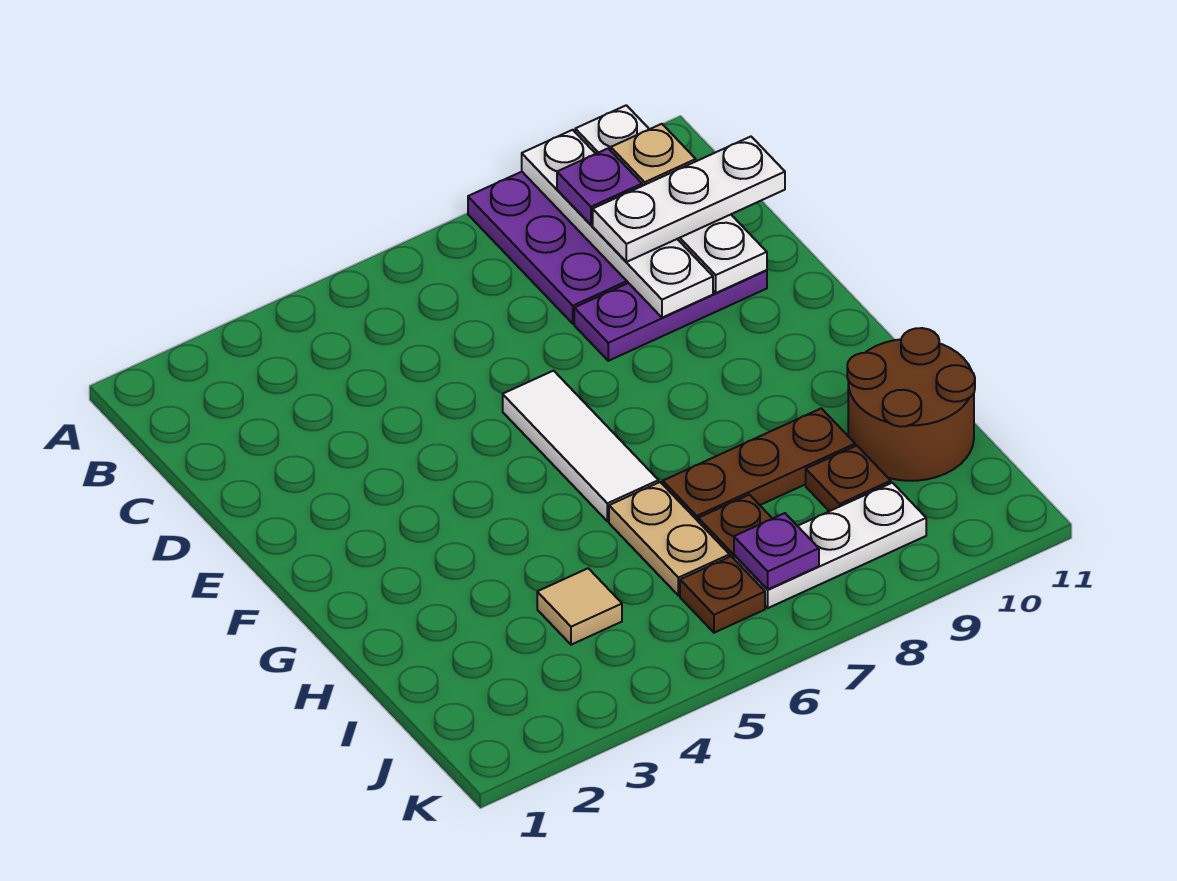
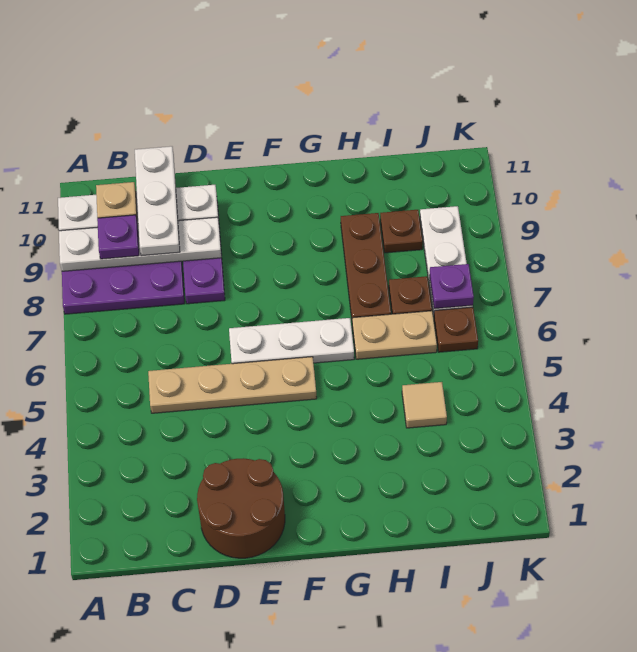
none -> tan plate C5:F5 level 1
white tile E6:G6 level 1 -> white plate E6:G6 level 1
brown round brick H10:I11 level 1 -> brown round brick D1:E2 level 1

